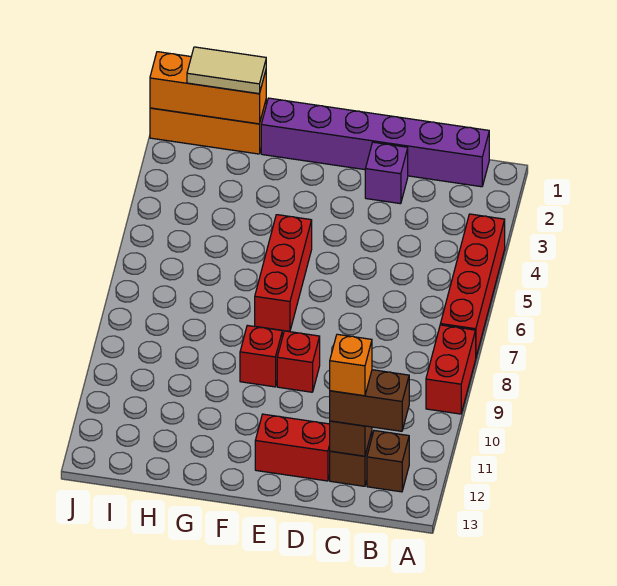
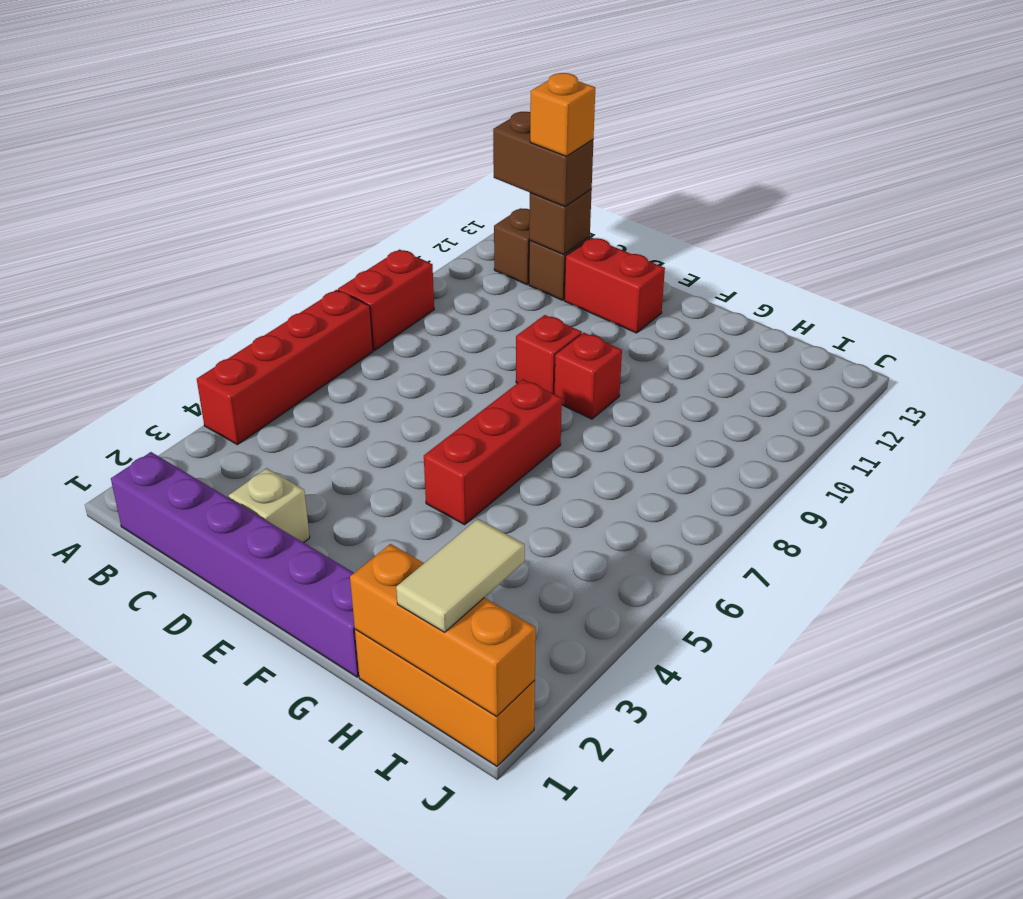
purple brick D2 level 1 -> tan brick D2 level 1
tan tile H1:I1 level 3 -> tan tile I1:I2 level 3

